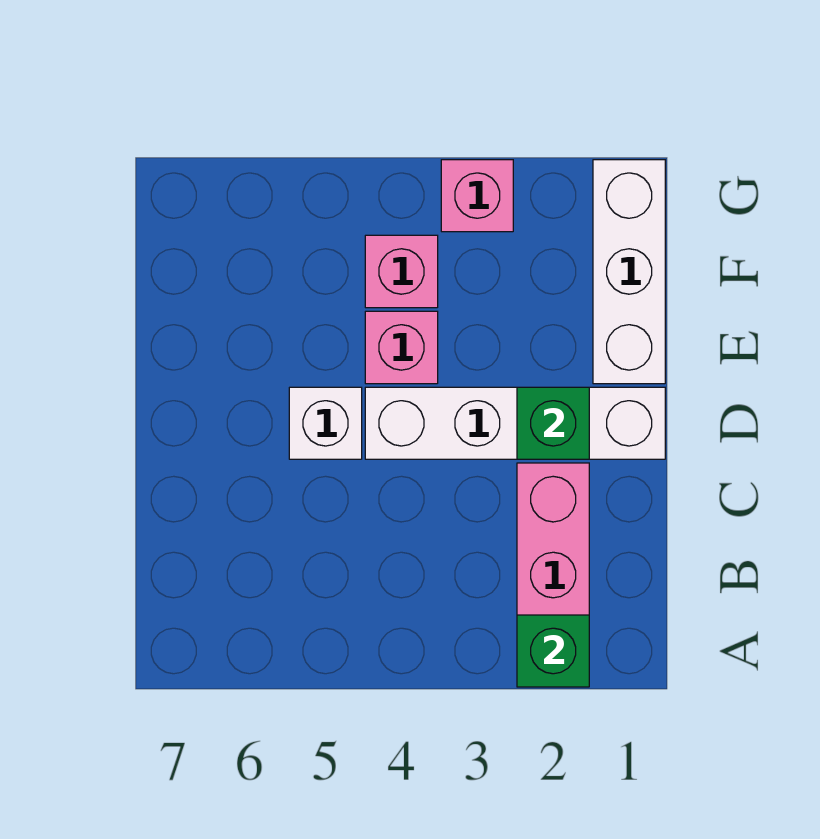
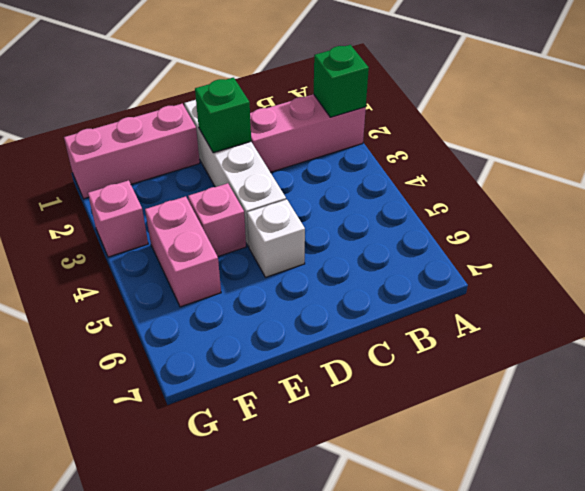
white brick E1:G1 level 1 -> pink brick E1:G1 level 1
pink brick F4 level 1 -> pink brick F4:F5 level 1

